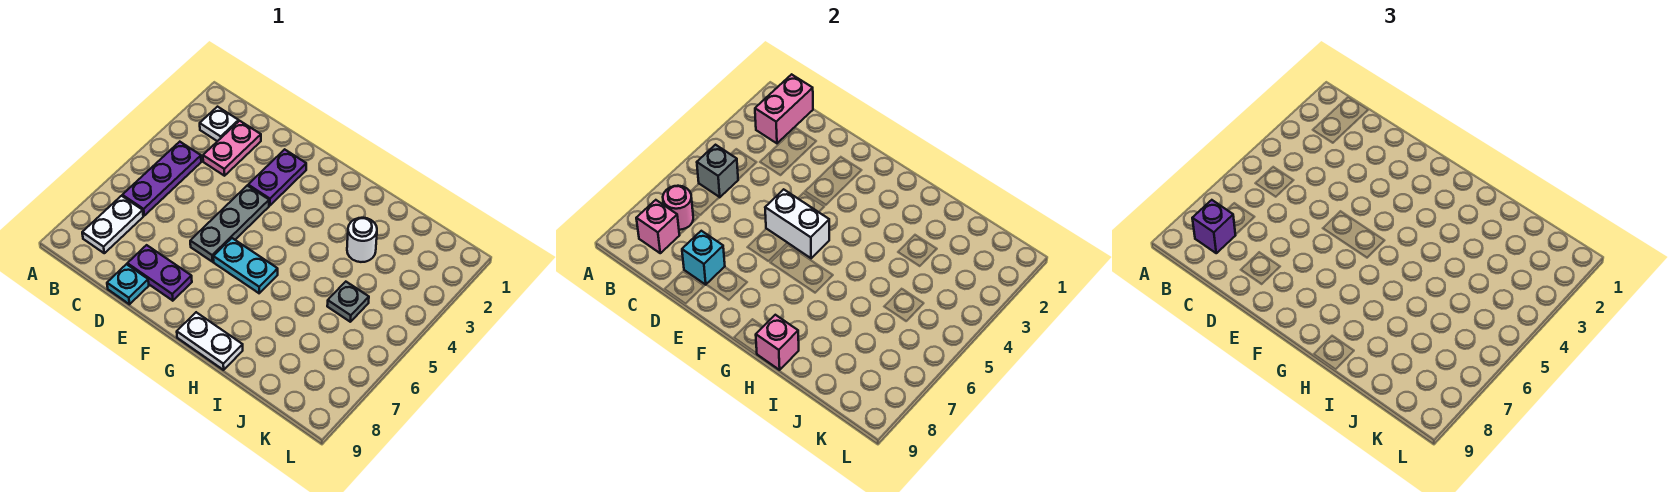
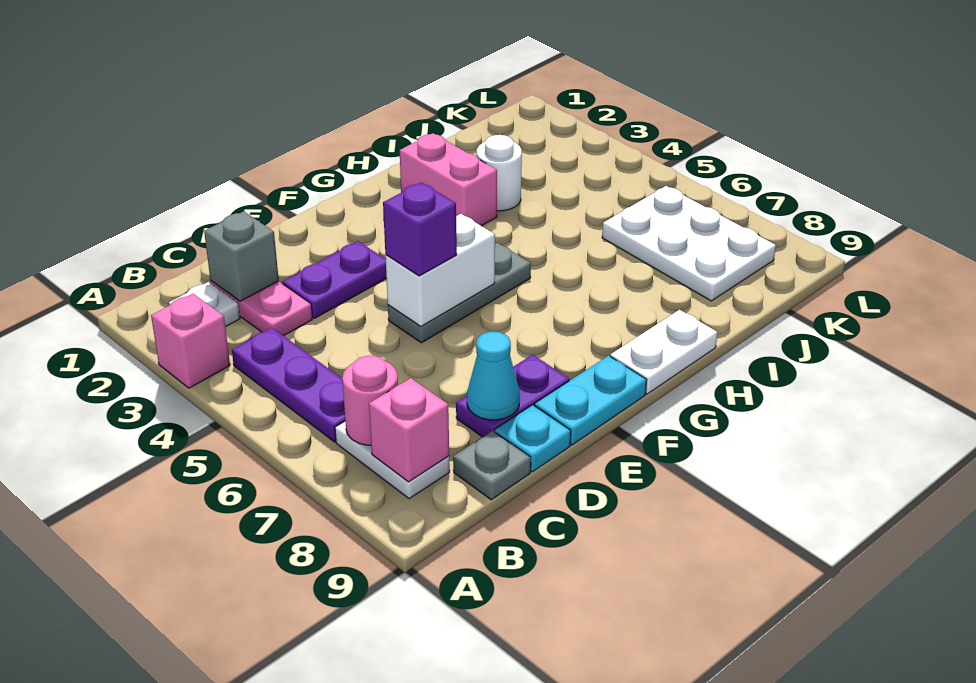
pink brick B1:B2 level 2 -> pink brick H2:H3 level 1
grey brick B5 level 2 -> grey brick C2 level 2
purple brick B8 level 3 -> purple brick E5 level 3
cyan brick D8 level 2 -> cyan cone D8 level 2
purple plate E2:E3 level 1 -> purple plate D3:E3 level 1
grey plate E4:E6 level 1 -> grey plate E5:G5 level 1
cyan plate F6:G6 level 1 -> cyan plate E9:F9 level 1
pink brick H9 level 2 -> pink brick A3 level 1
grey plate J5 level 1 -> grey plate C9 level 1
none -> white plate J6:K8 level 1

